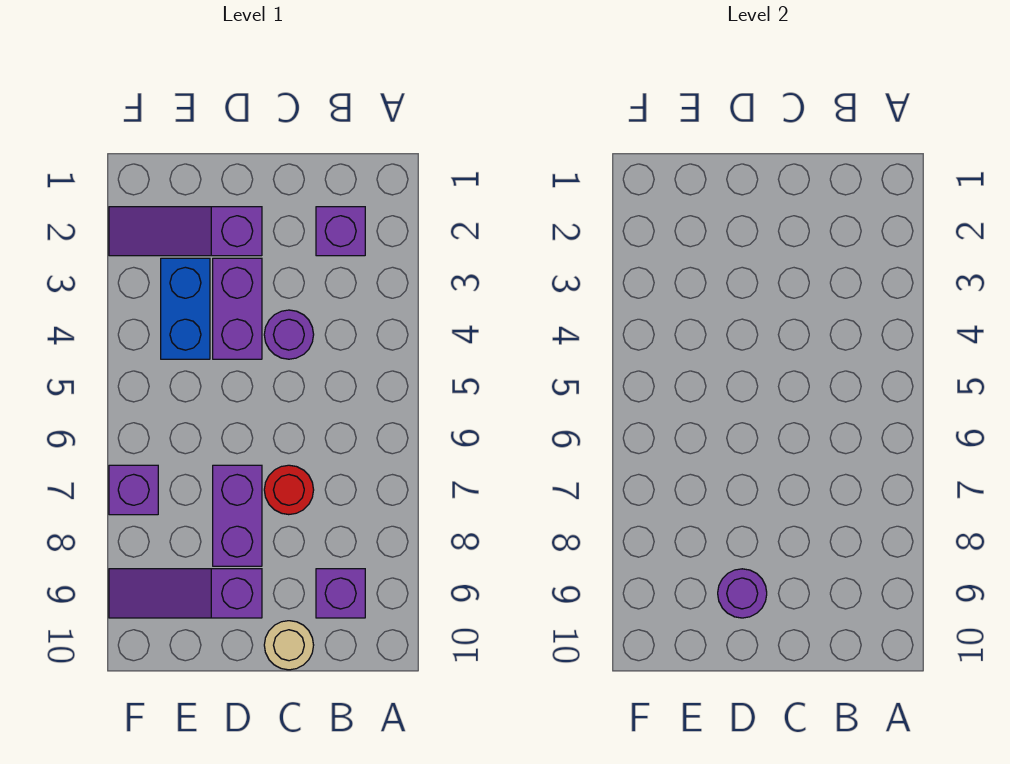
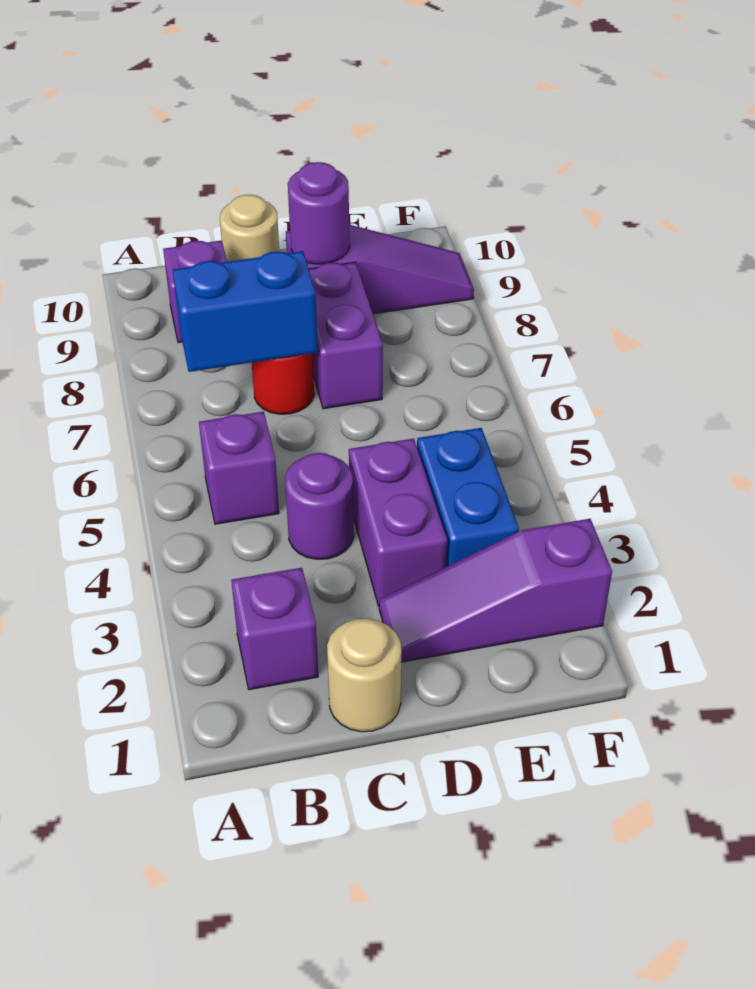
none -> blue brick B7:C7 level 2
none -> tan round brick C1 level 1
purple slope D2:F2 level 1 top D -> purple slope D2:F2 level 1 top F
purple brick F7 level 1 -> purple brick B5 level 1

